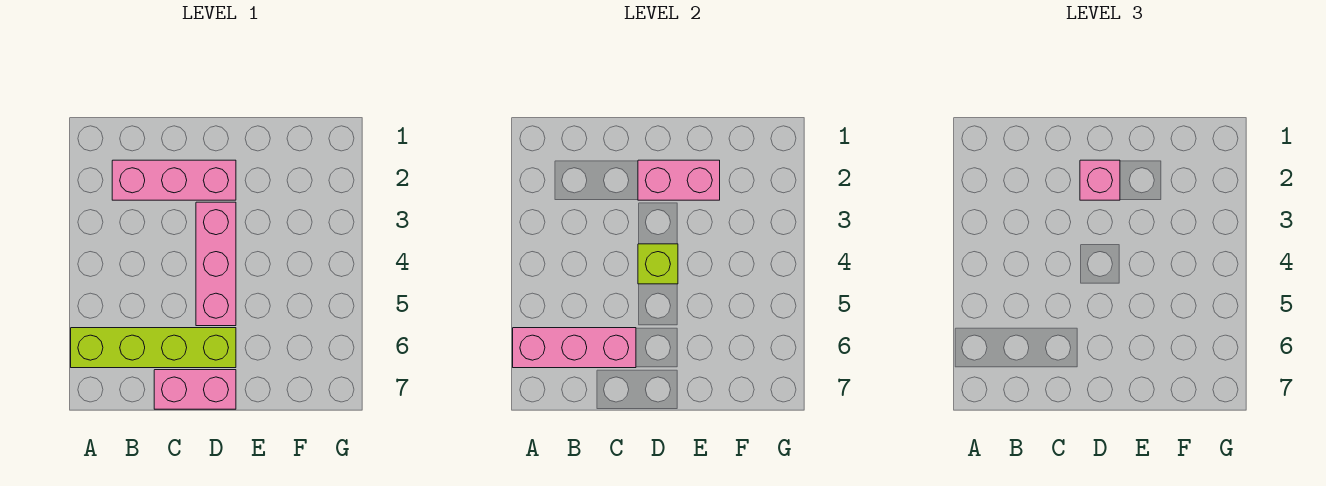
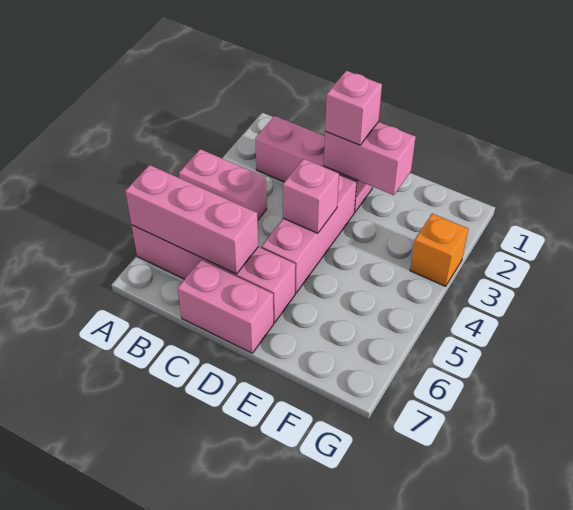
none -> pink brick A4:B4 level 1
lime brick A6:D6 level 1 -> pink brick A6:D6 level 1
lime brick D4 level 2 -> pink brick D4 level 2
none -> orange brick G3 level 1

